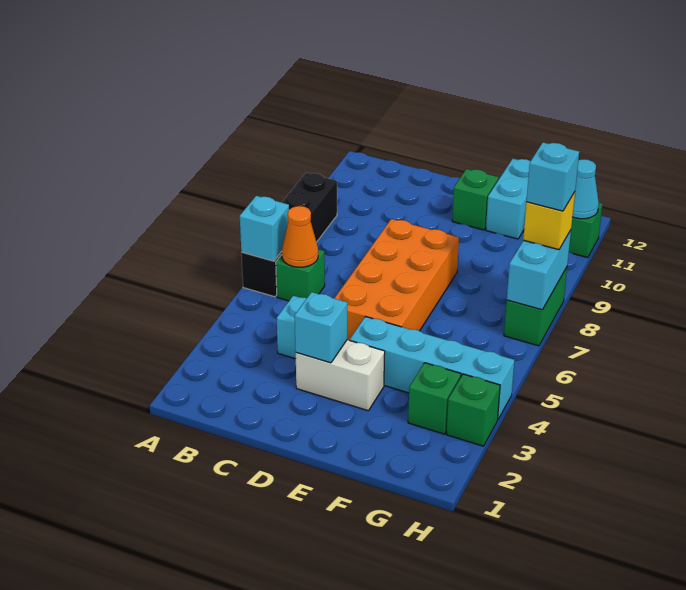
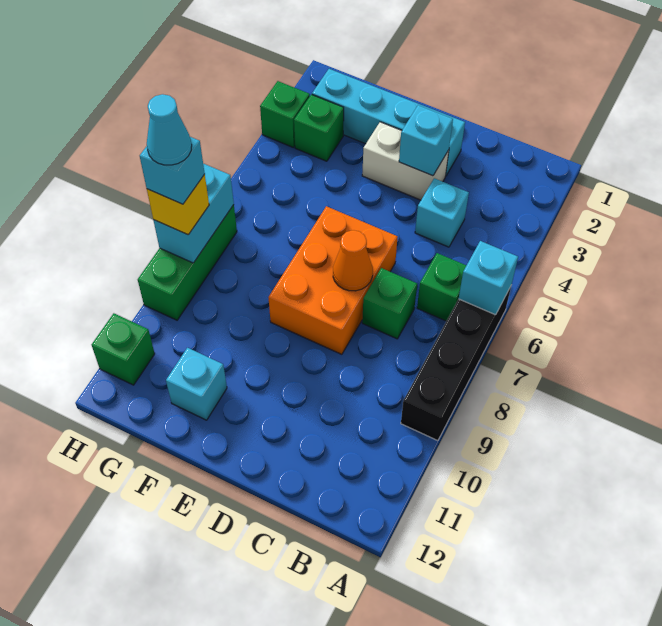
orange cone B6 level 2 -> orange cone D7 level 2
orange brick D5:E8 level 1 -> orange brick D6:E8 level 1
cyan brick E4:H4 level 1 -> cyan brick D2:G2 level 1
green brick E11 level 1 -> green brick C7 level 1
cyan brick F11:F12 level 1 -> cyan brick F11 level 1
green brick H7:H8 level 1 -> green brick H7:H9 level 1
cyan cone H11 level 2 -> cyan cone H8 level 5

